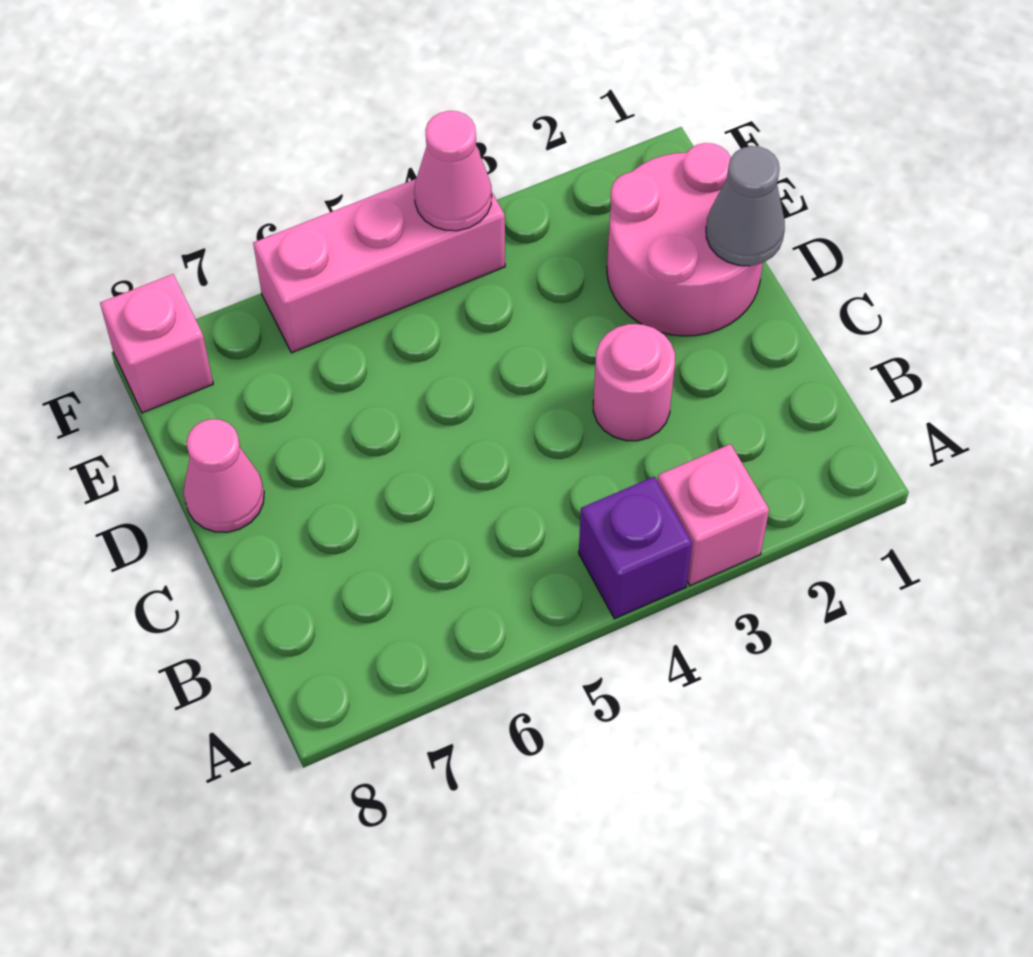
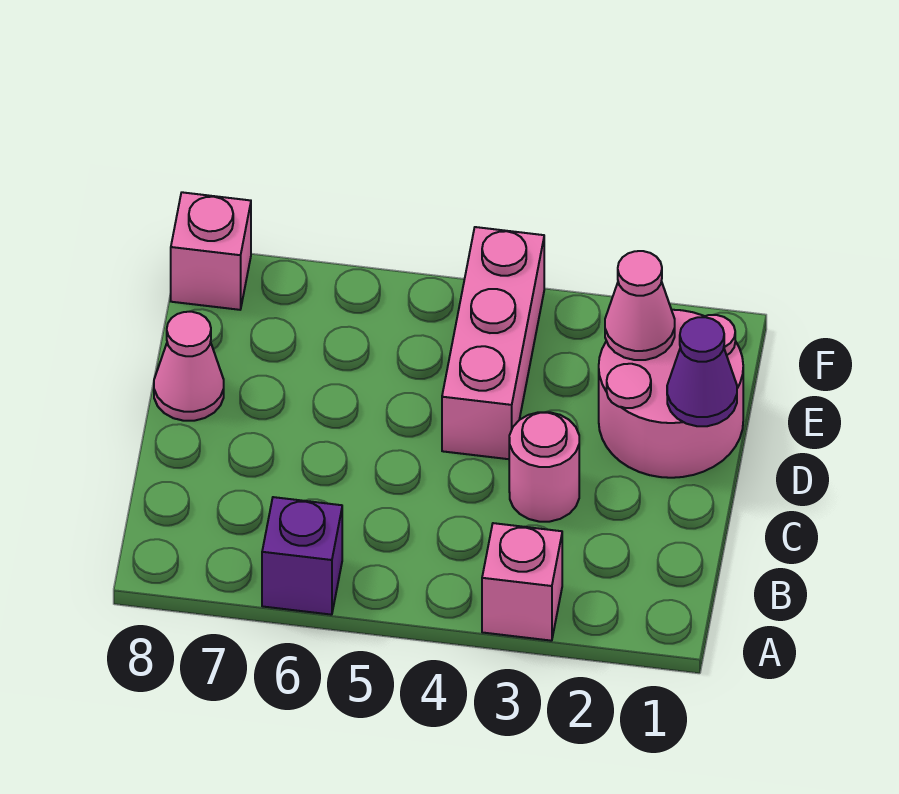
purple brick A4 level 1 -> purple brick A6 level 1
grey cone D1 level 2 -> purple cone D1 level 2
pink brick F4:F6 level 1 -> pink brick D4:F4 level 1
pink cone F4 level 2 -> pink cone E2 level 2

